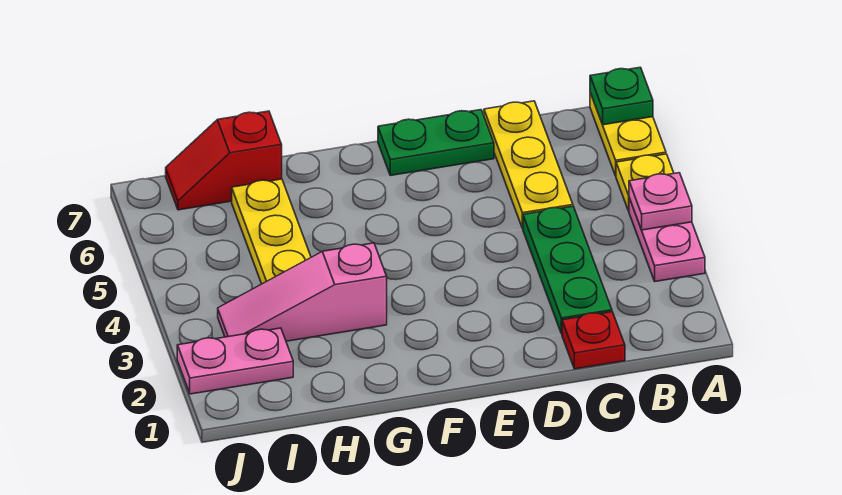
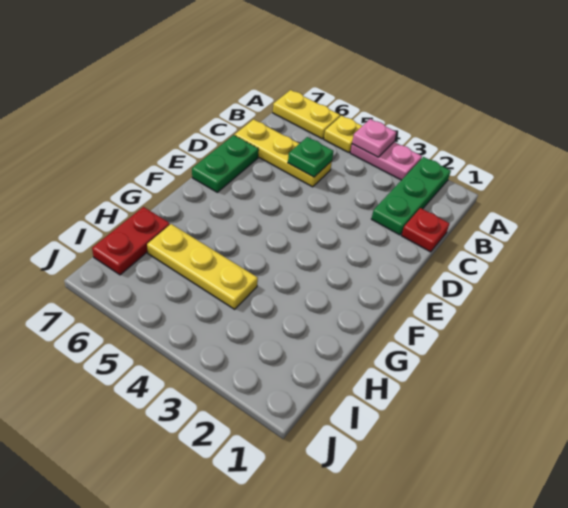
green plate A7 level 2 -> green plate C5 level 2
green plate C2:C4 level 1 -> green plate A2:C2 level 1
pink slope G3:I3 level 1 top G -> none
red slope H7:I7 level 1 top H -> red plate H7:I7 level 1
pink plate I2:J2 level 1 -> none

